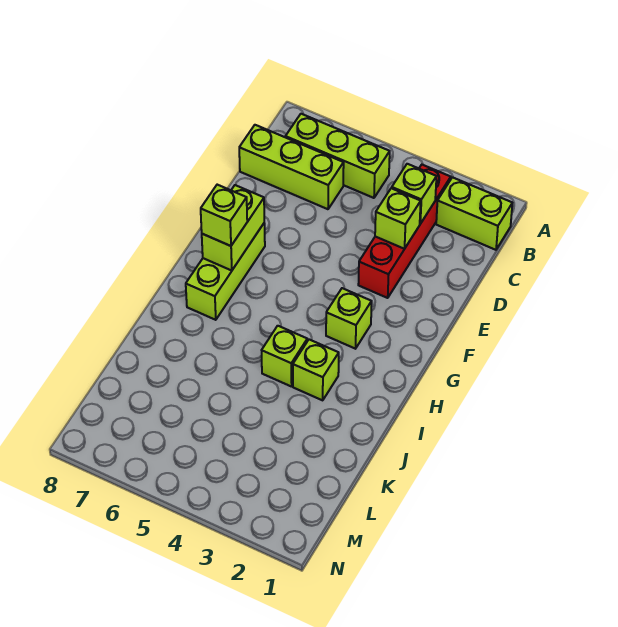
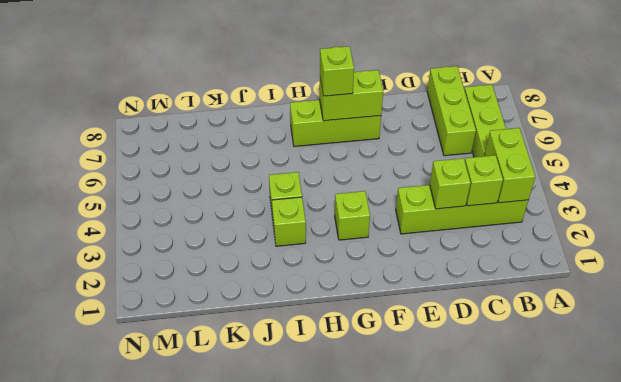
lime brick B1:B2 level 1 -> lime brick B3:B4 level 2
red brick B3:E3 level 1 -> lime brick B3:E3 level 1

